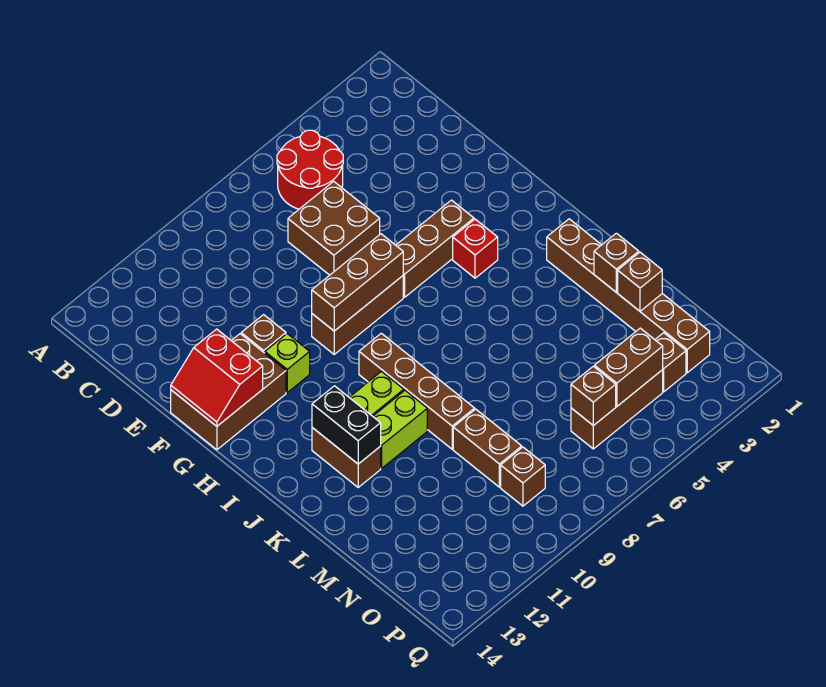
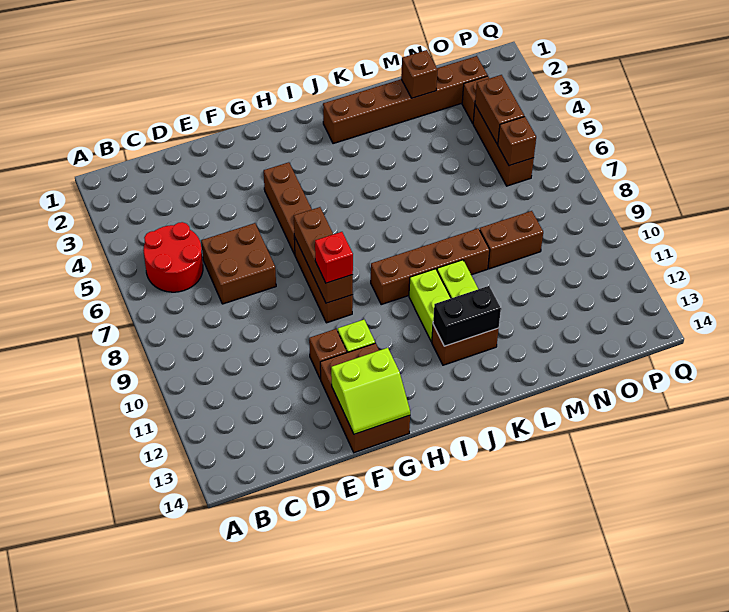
red slope F13:G14 level 2 top 13 -> lime slope F13:G14 level 2 top 13
red brick H4 level 1 -> red brick G9 level 3
brown brick L2 level 2 -> none
brown brick O9 level 1 -> none

